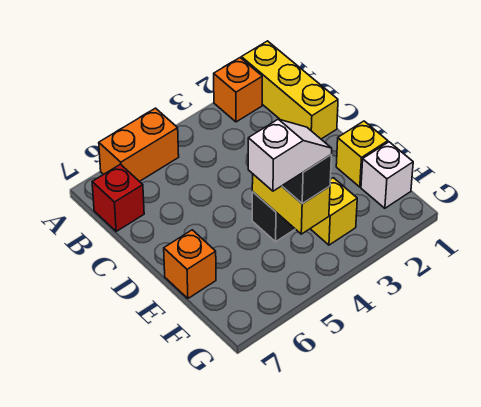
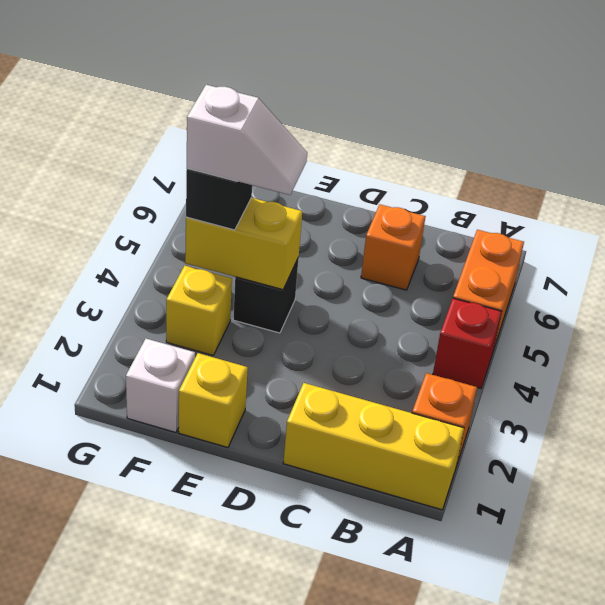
red brick B7 level 1 -> red brick A4 level 1
orange brick E7 level 1 -> orange brick C6 level 1
white slope F4:F5 level 4 top 5 -> white slope E4:F4 level 4 top F

